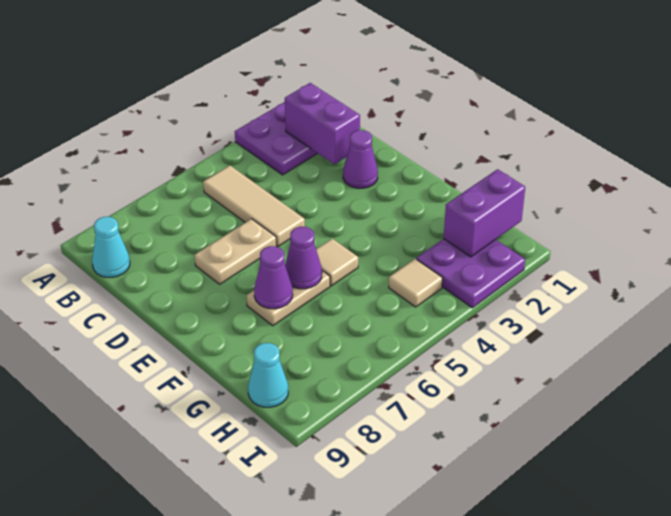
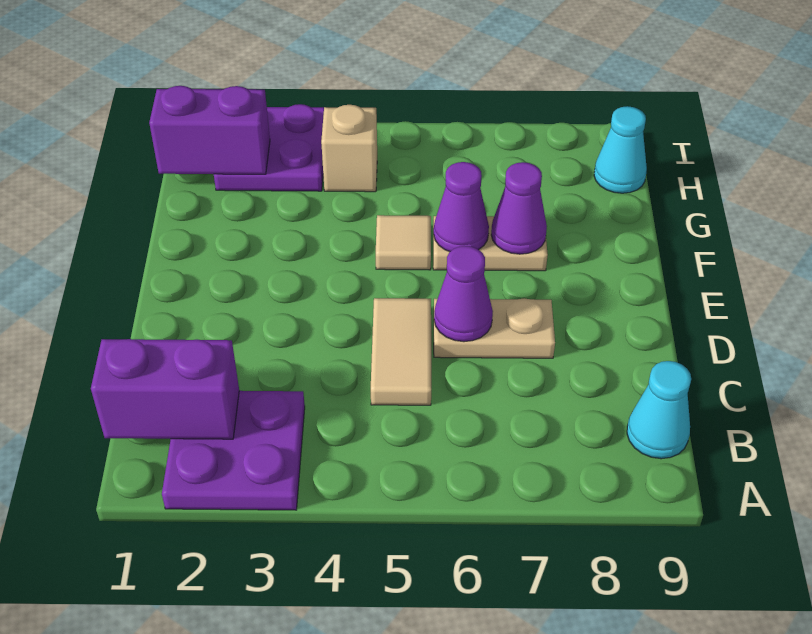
purple brick B2:C2 level 2 -> purple brick B1:B2 level 2
tan tile B5:D5 level 1 -> tan tile C5:D5 level 1
purple cone D2 level 1 -> purple cone D6 level 2
tan tile H4 level 1 -> tan brick H4 level 1

